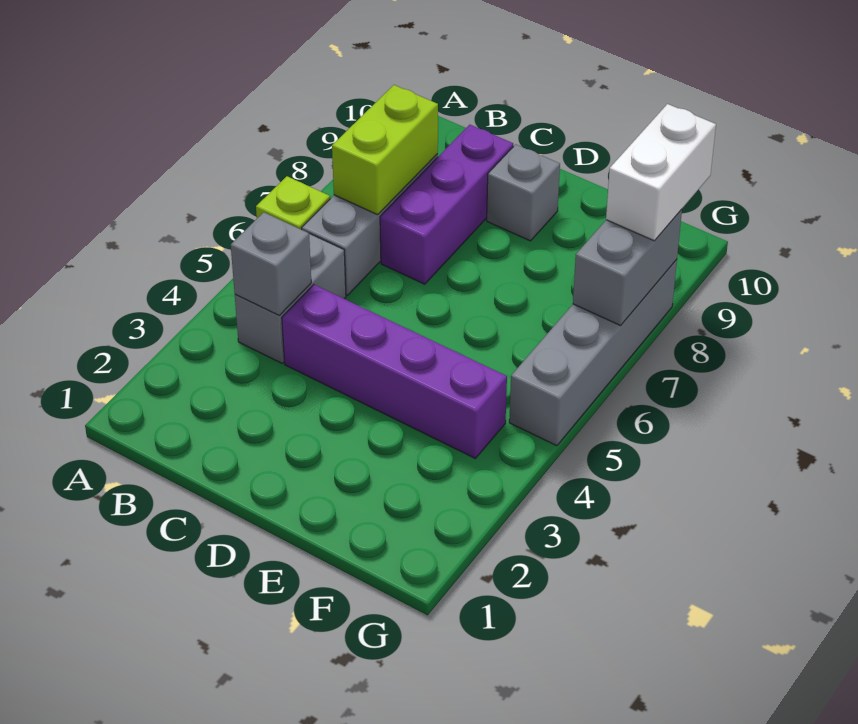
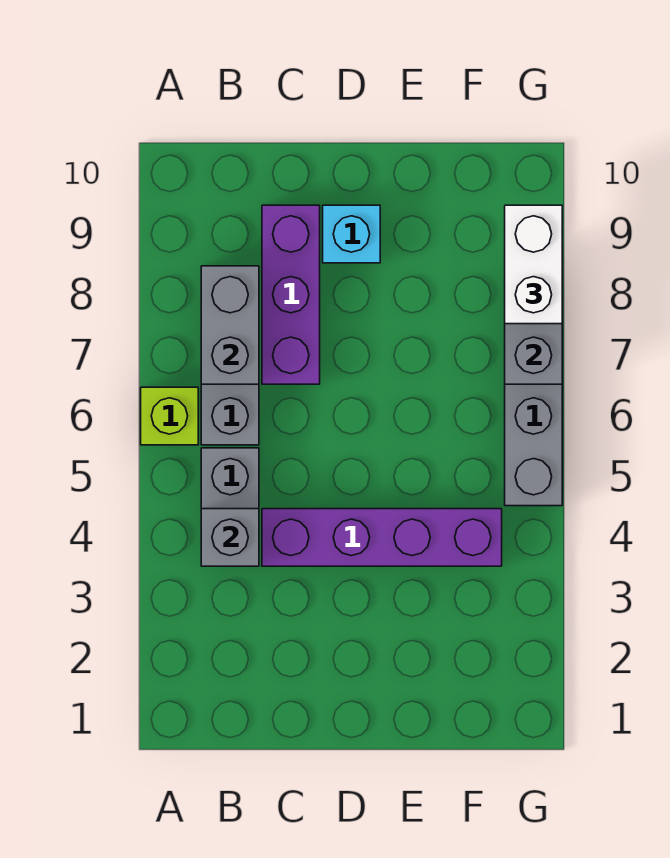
lime brick B7:B8 level 2 -> grey brick B7:B8 level 2
grey brick D9 level 1 -> cyan brick D9 level 1

